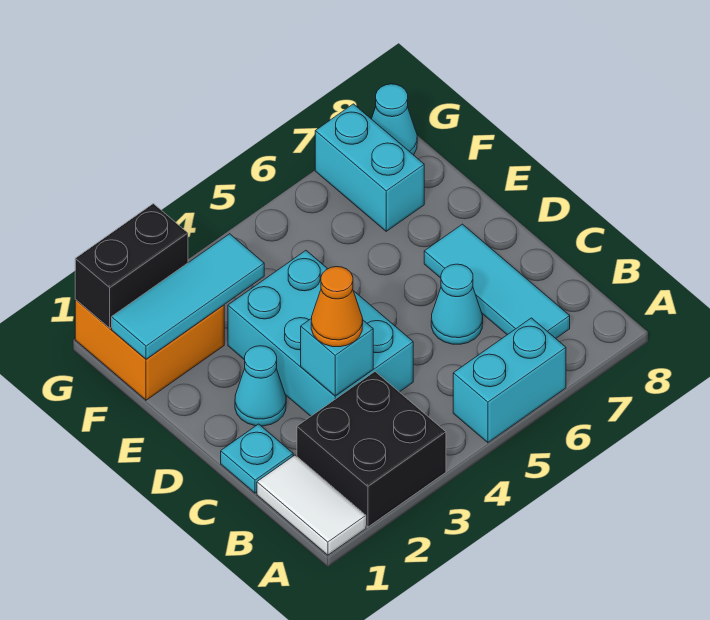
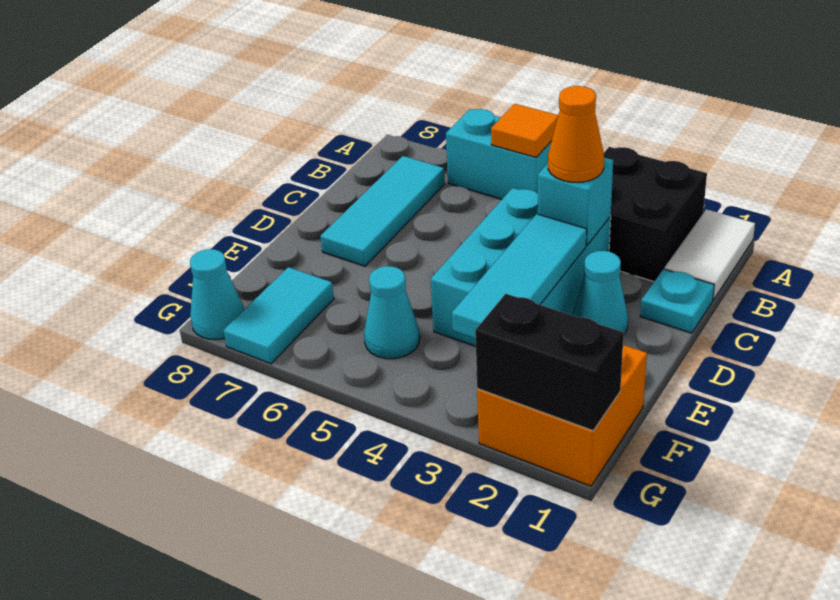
none -> orange tile A5 level 2
cyan cone C6 level 1 -> cyan cone F5 level 1
cyan tile F1:F3 level 2 -> cyan tile D3:F3 level 2
cyan brick F7:G7 level 1 -> cyan tile F7:G7 level 1

